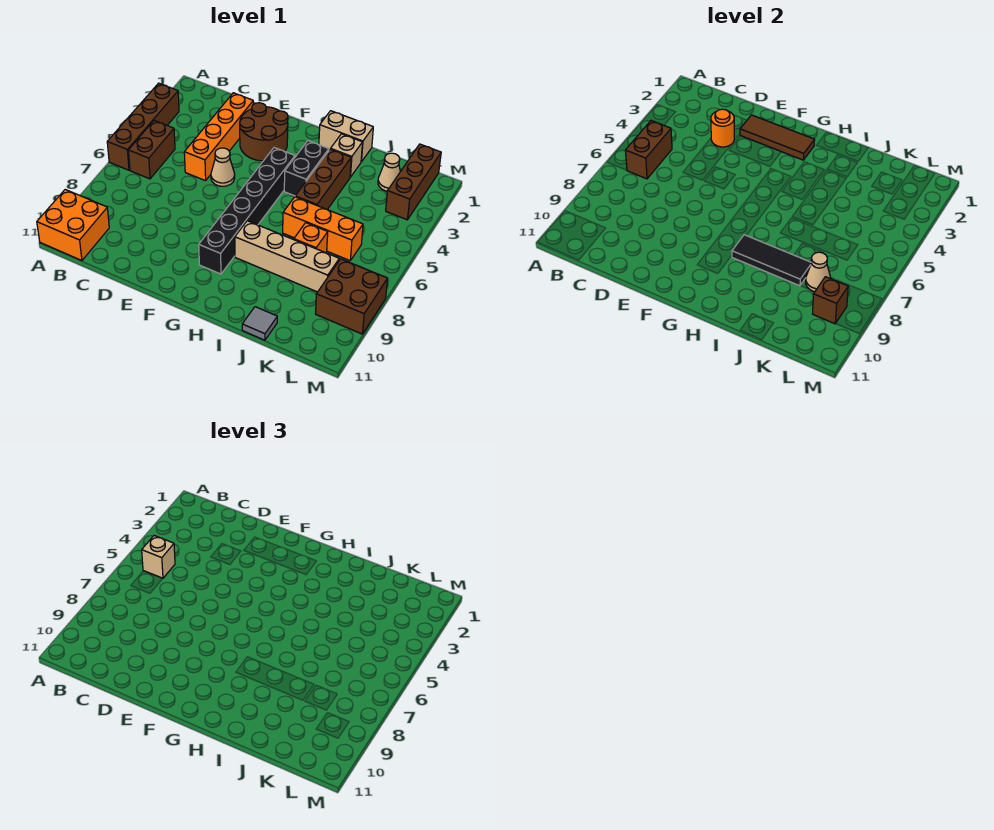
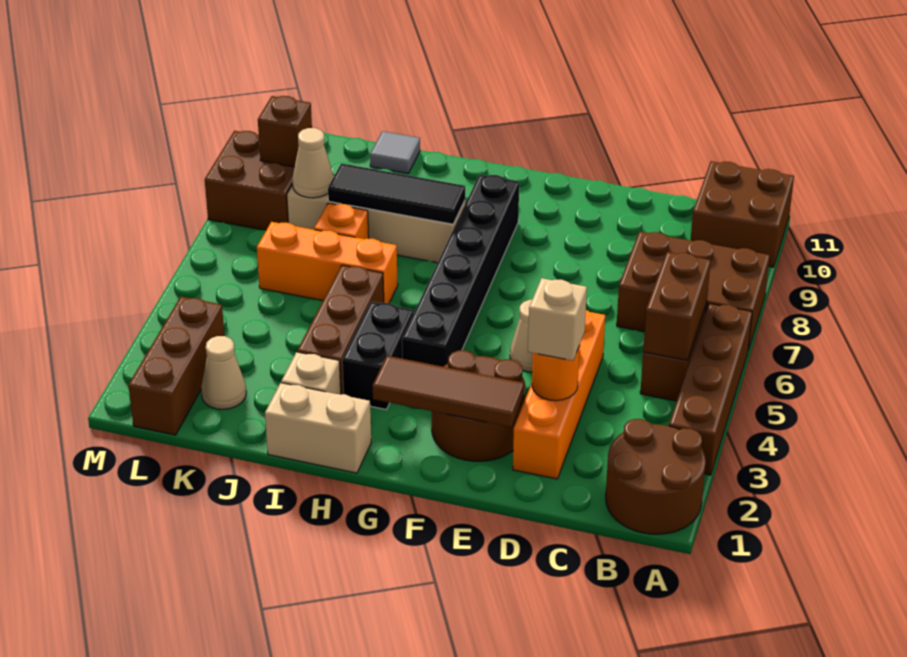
none -> brown round brick A1:B2 level 1
none -> brown brick A7:C8 level 1
orange brick A10:B11 level 1 -> brown brick A10:B11 level 1
tan brick B5 level 3 -> tan brick D3 level 3

